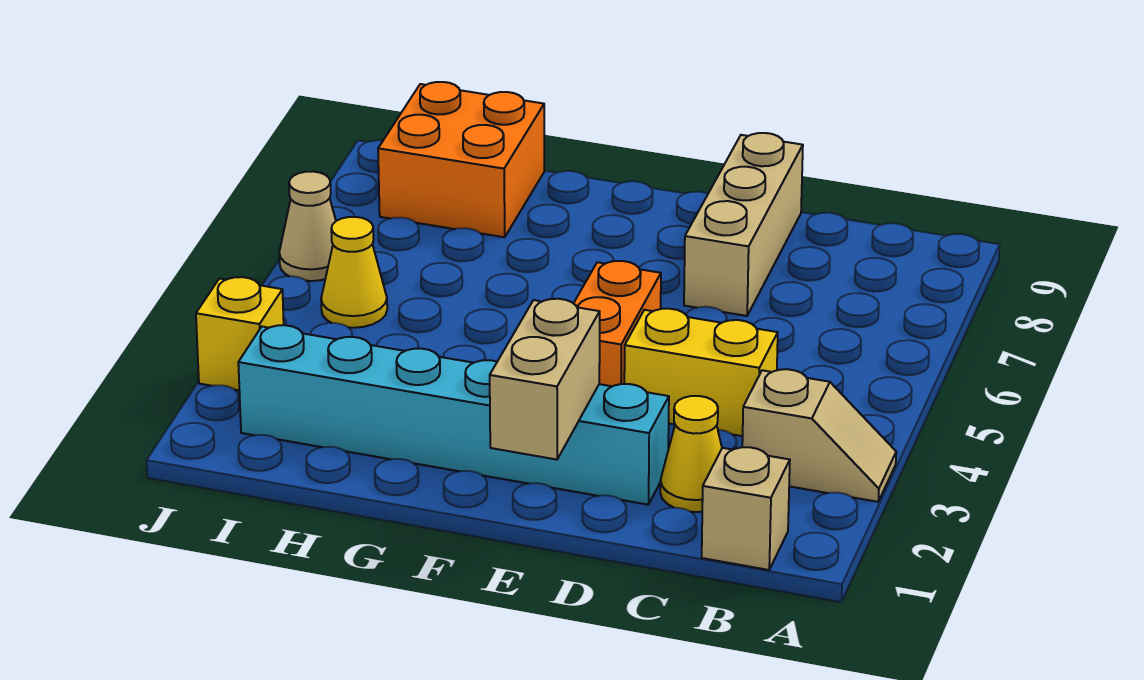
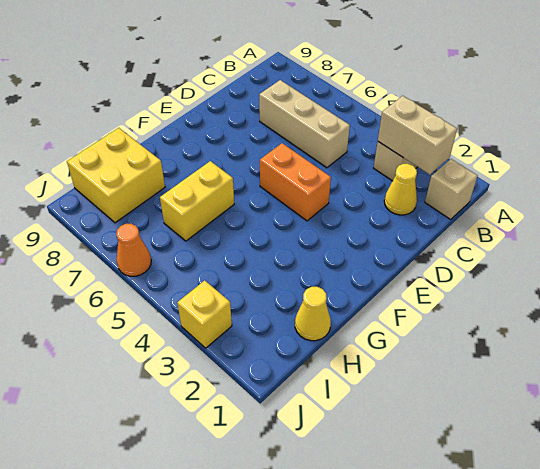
yellow brick C4:D4 level 1 -> yellow brick G6:H6 level 1
cyan brick D2:I2 level 1 -> none
tan brick D7:D9 level 1 -> tan brick C5:C7 level 1
tan brick E1:E2 level 2 -> tan brick B2:B3 level 2
orange brick H8:I9 level 1 -> yellow brick H8:I9 level 1
yellow cone I5 level 1 -> yellow cone H1 level 1
tan cone J6 level 1 -> orange cone J6 level 1

